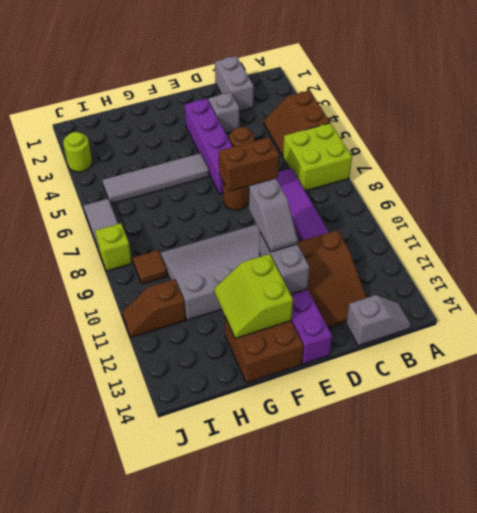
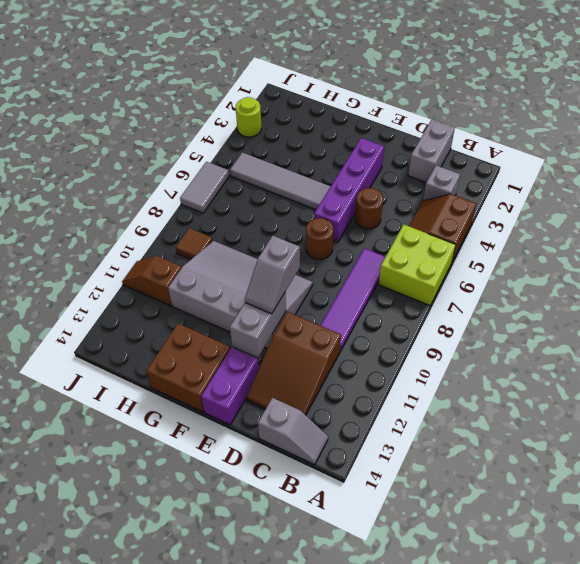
grey brick D3 level 1 -> grey brick B3 level 1
brown brick D7:E7 level 2 -> none
lime slope F12:G13 level 2 top F -> none
lime brick J8 level 1 -> none

